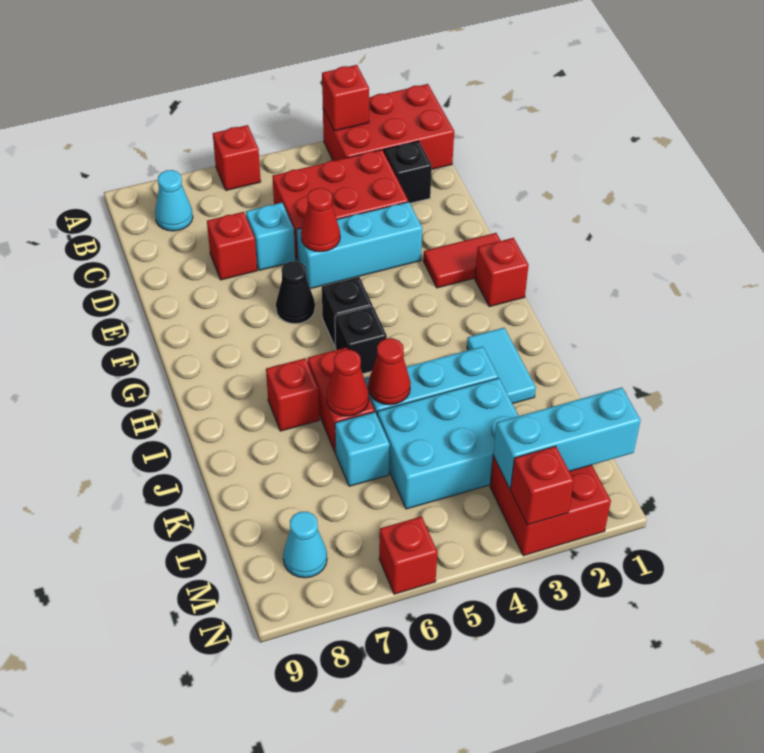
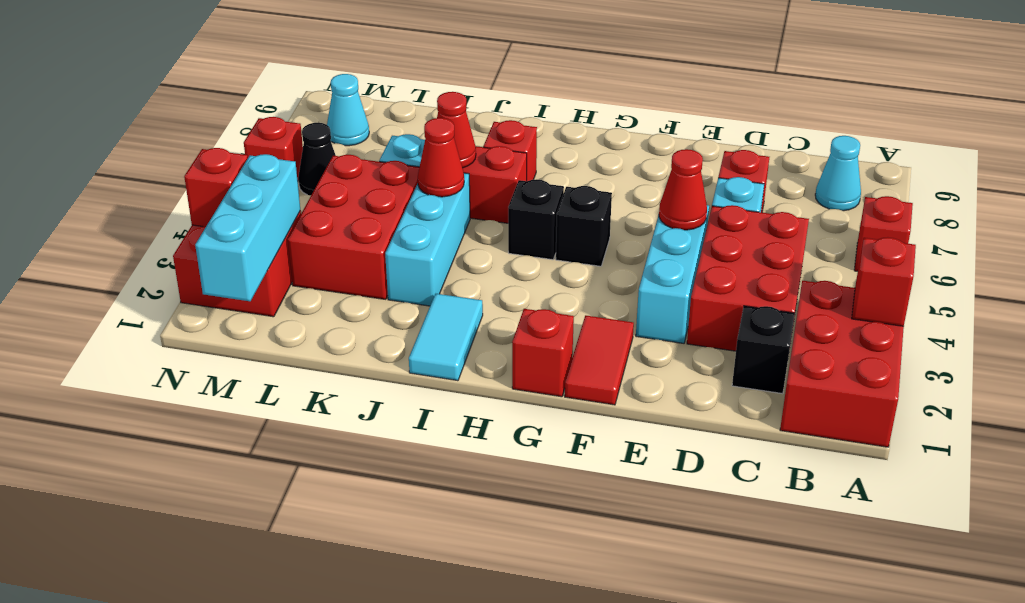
black cone F6 level 1 -> black cone M6 level 1
cyan tile I2:J2 level 1 -> cyan tile I1:I2 level 1
cyan brick K3:L5 level 1 -> red brick K3:L5 level 1

